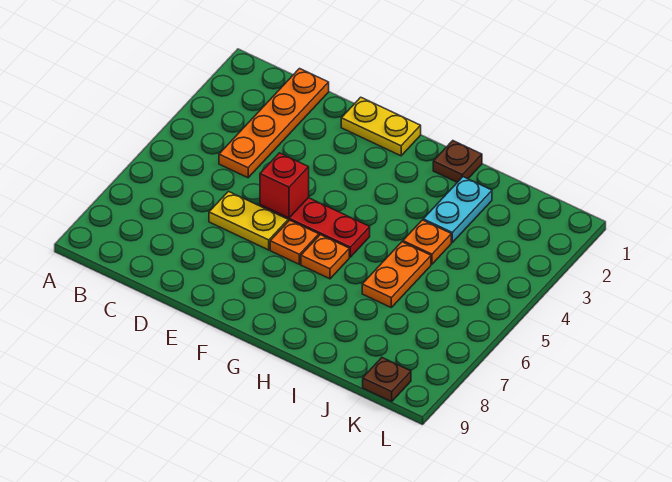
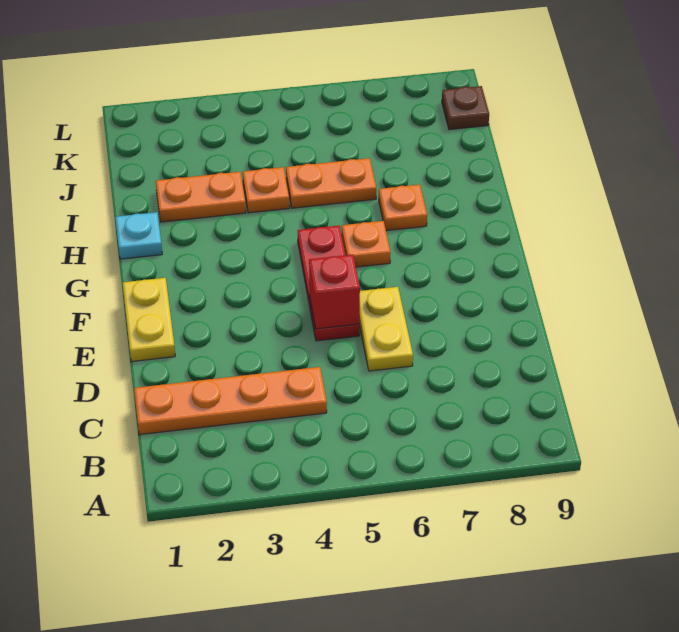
orange plate F6 level 1 -> orange plate H7 level 1
brown plate H1 level 1 -> cyan plate H1 level 1
cyan plate I2:I3 level 1 -> orange plate I2:I3 level 1

